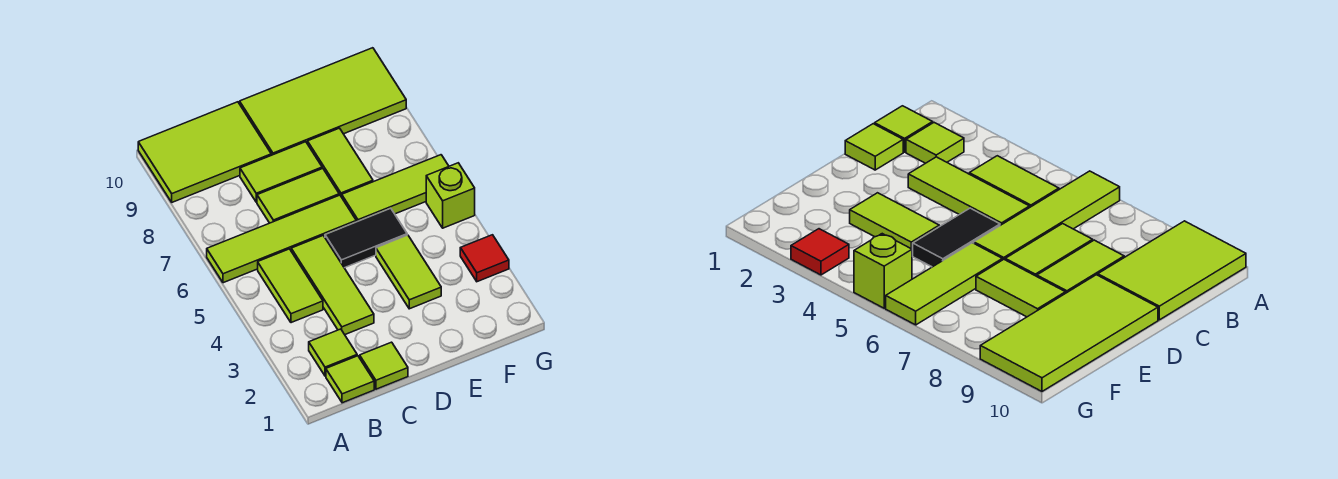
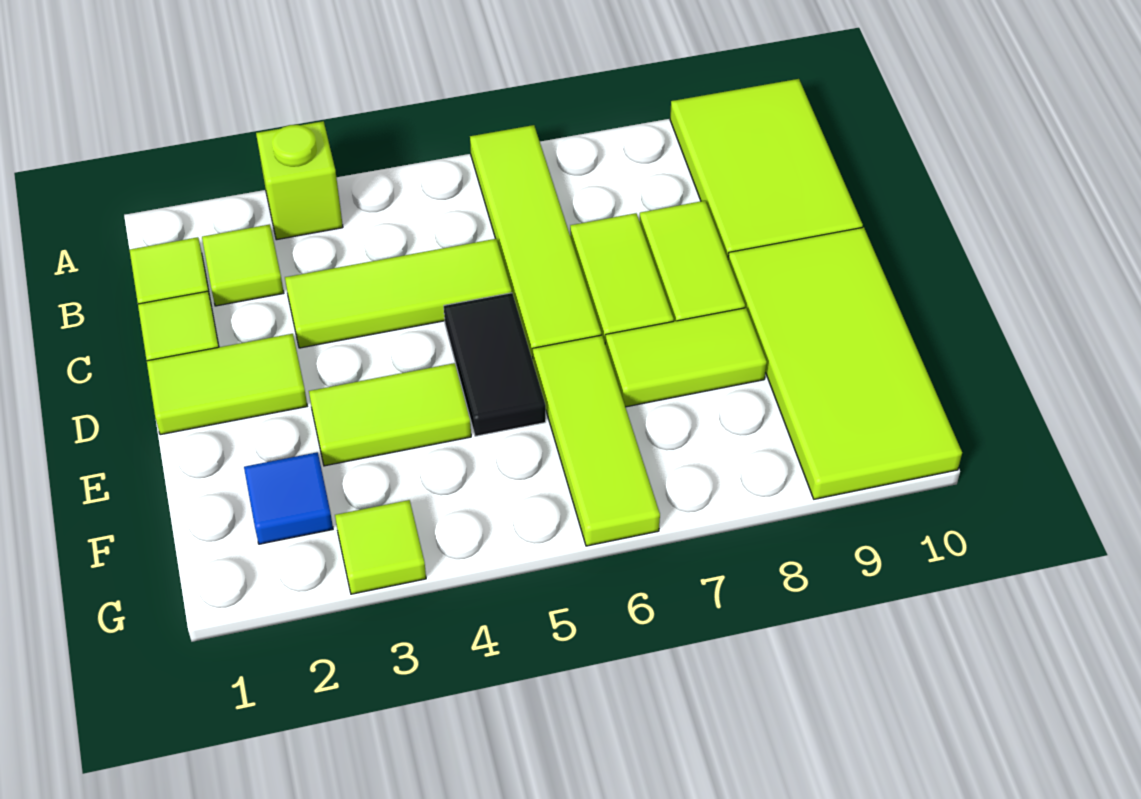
lime tile B4:B5 level 1 -> lime tile D1:D2 level 1
none -> blue tile F2 level 1
red tile G3 level 1 -> lime tile G3 level 1
lime brick G5 level 1 -> lime brick A3 level 1

